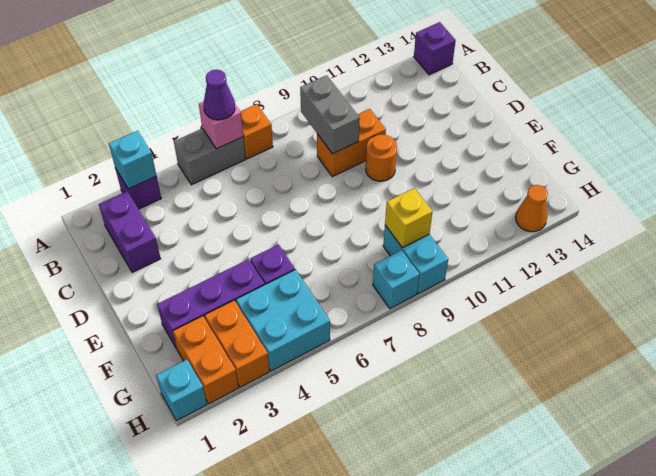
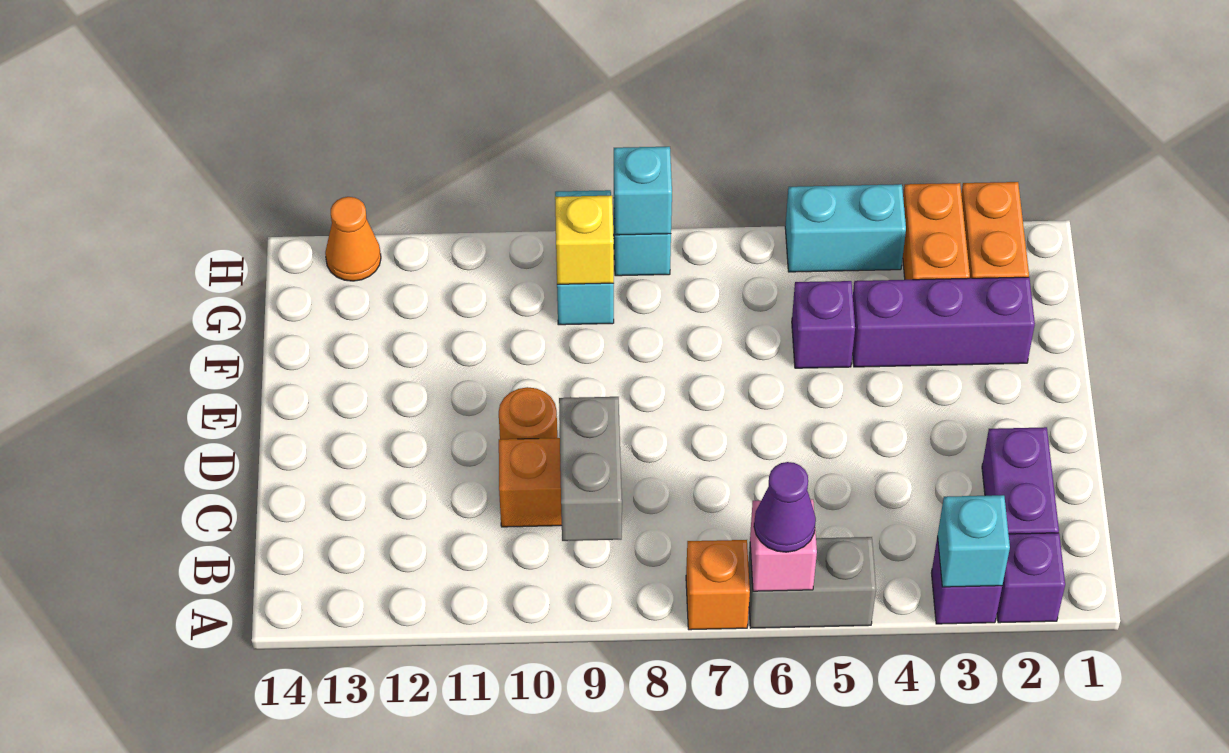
purple brick A14 level 1 -> purple brick A2 level 1
cyan brick G4:H5 level 1 -> cyan brick H4:H5 level 1
cyan brick H1 level 1 -> cyan brick H8 level 2

